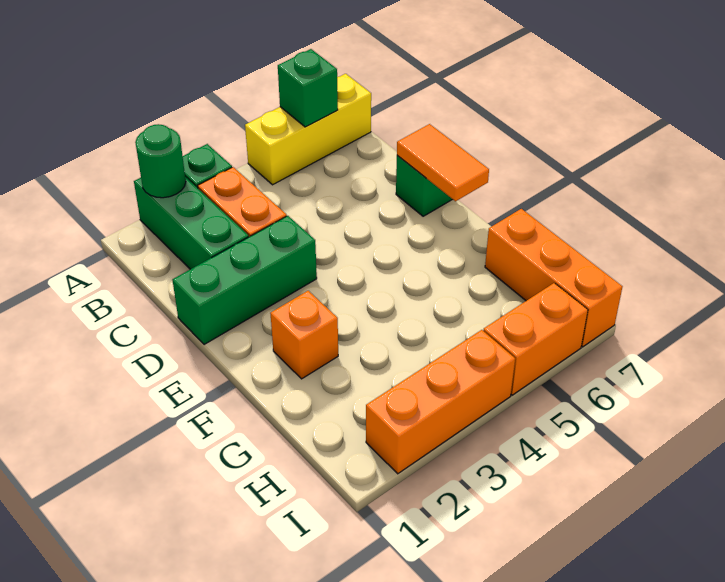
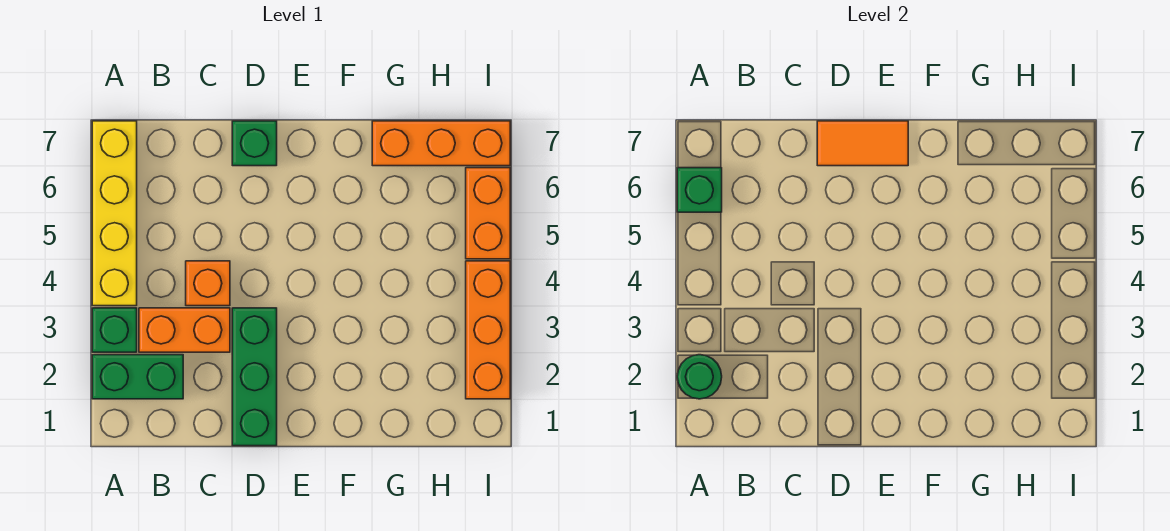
green brick A2:C2 level 1 -> green brick A2:B2 level 1
yellow brick A5:A7 level 1 -> yellow brick A4:A7 level 1
orange brick F2 level 1 -> orange brick C4 level 1

